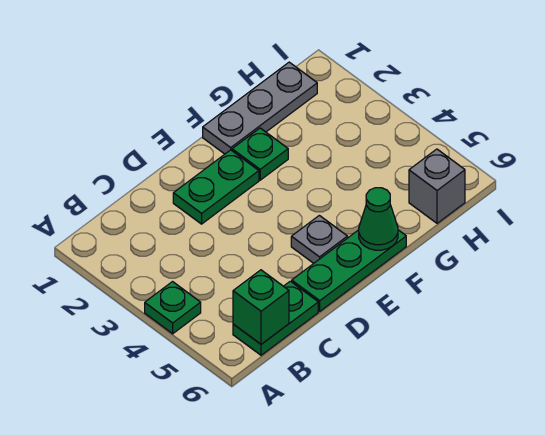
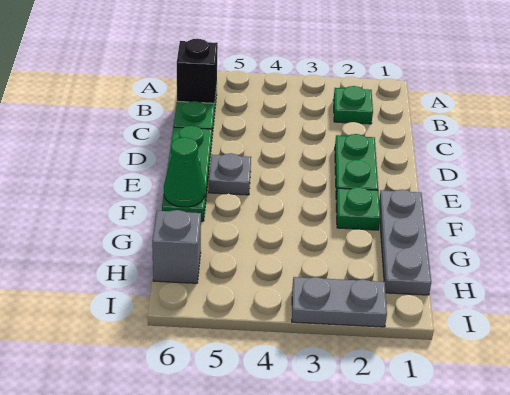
green plate A4 level 1 -> green plate B2 level 1
green brick B6 level 2 -> black brick B6 level 2
none -> grey plate I2:I3 level 1

